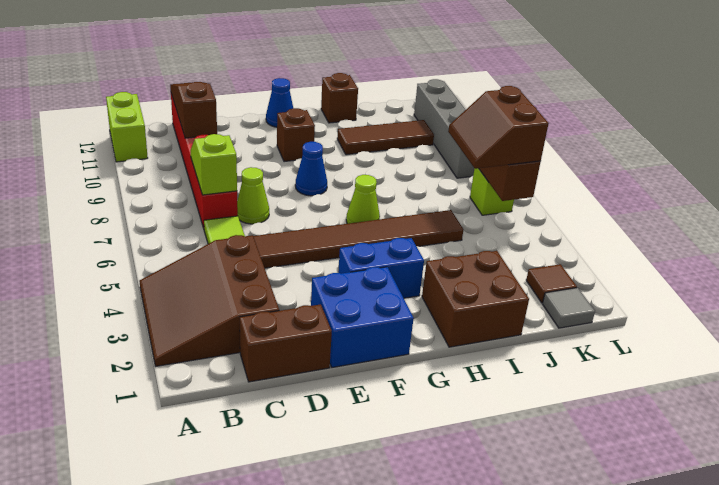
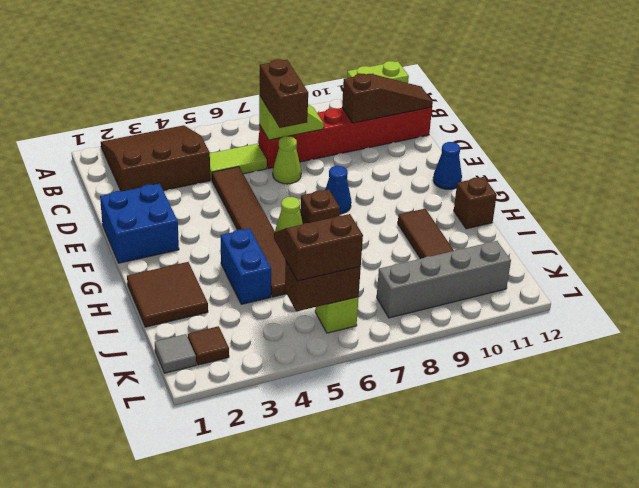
brown brick C1:D1 level 1 -> brown brick C7:D7 level 3
blue brick F3:G3 level 1 -> blue brick H4:I4 level 1
brown brick F10 level 1 -> brown brick G7 level 1
brown brick H1:I2 level 1 -> brown tile H1:I2 level 1

